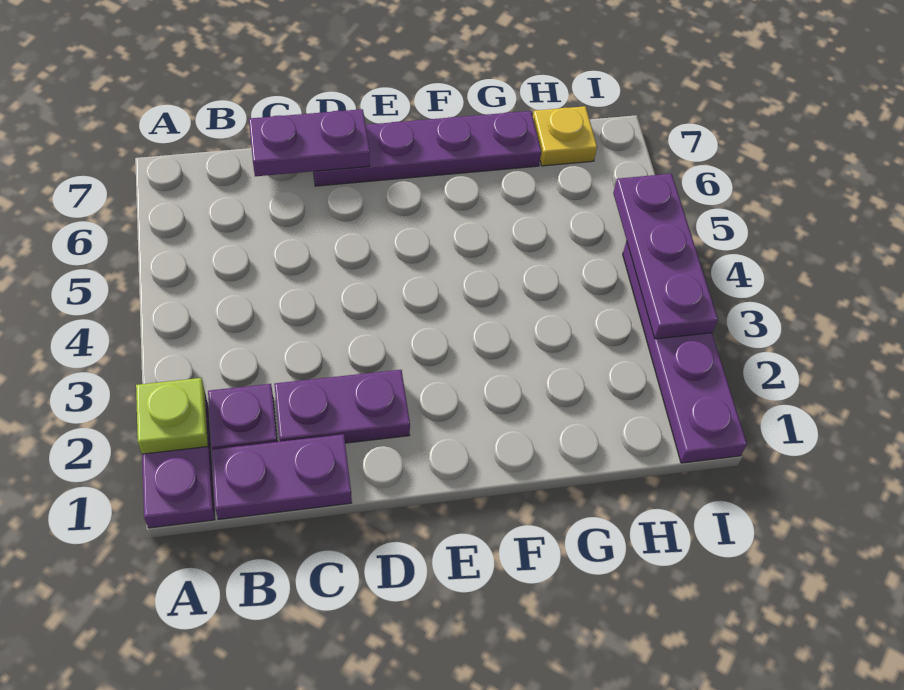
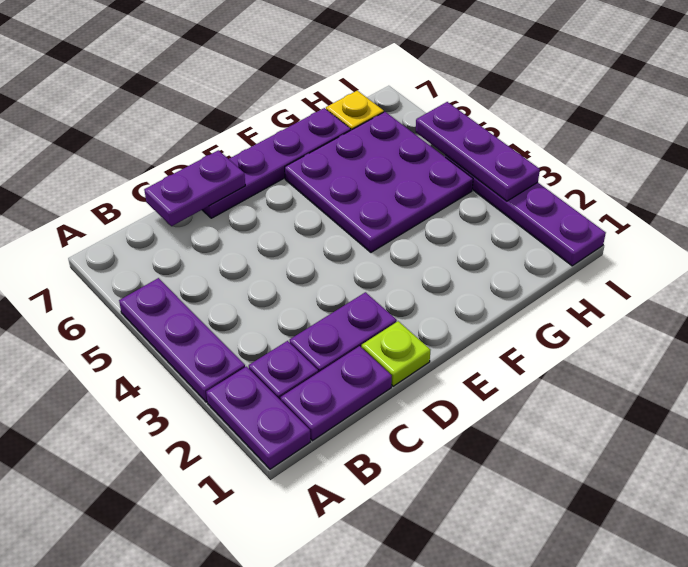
lime plate A2 level 2 -> lime plate D1 level 1
none -> purple plate A3:A5 level 1
none -> purple plate F4:H6 level 1

